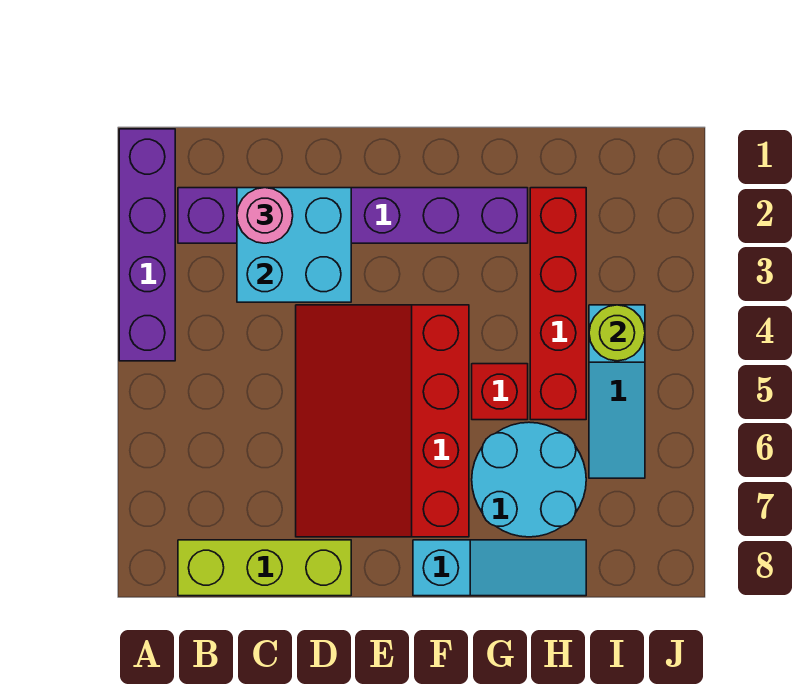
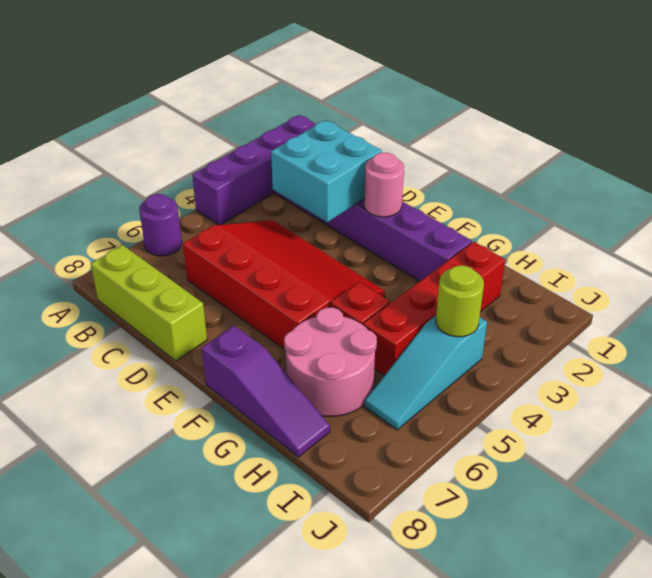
none -> purple round brick A6 level 1
pink round brick C2 level 3 -> pink round brick E2 level 2
red slope D4:F7 level 1 top F -> red slope C4:F6 level 1 top 6
cyan slope F8:H8 level 1 top F -> purple slope F8:H8 level 1 top F
cyan round brick G6:H7 level 1 -> pink round brick G6:H7 level 1

